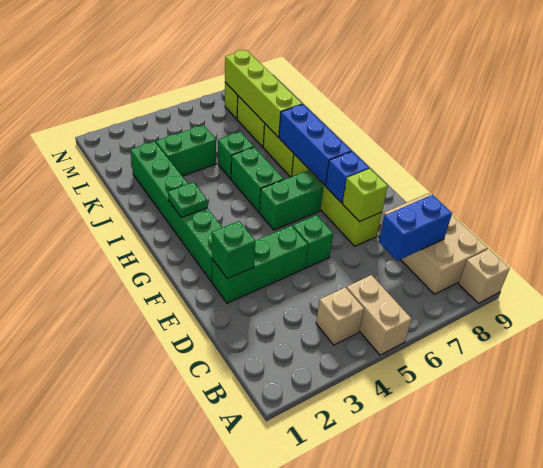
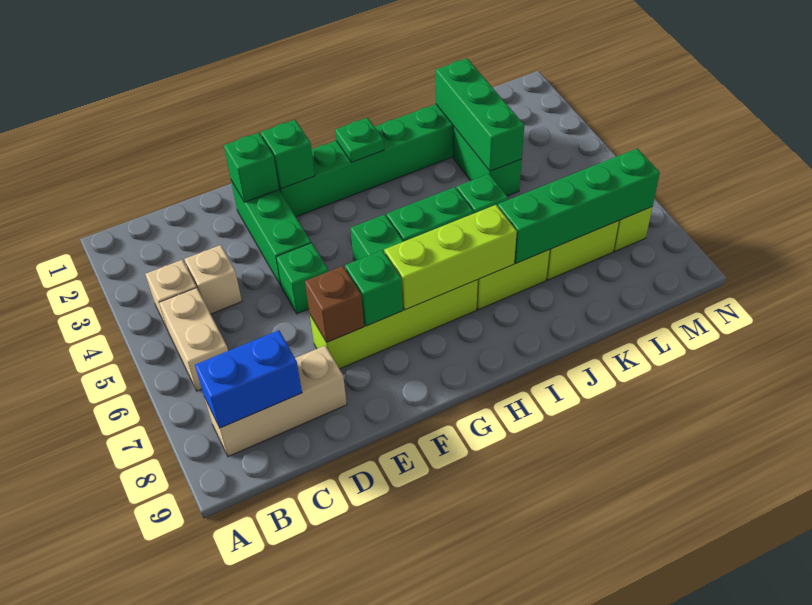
tan brick A5:B5 level 1 -> tan brick B5:B6 level 1
tan brick A9 level 1 -> tan brick C4 level 1
tan brick B8:D9 level 1 -> tan brick B8:D8 level 1
blue brick C7:C8 level 2 -> blue brick B8:C8 level 2
lime brick E7 level 2 -> brown brick E7 level 2
none -> green brick F2 level 2
blue brick F7 level 2 -> green brick F7 level 2
blue brick G7:I7 level 2 -> lime brick G7:I7 level 2
lime brick J7:M7 level 2 -> green brick J7:M7 level 2
none -> green brick K2:K4 level 2

